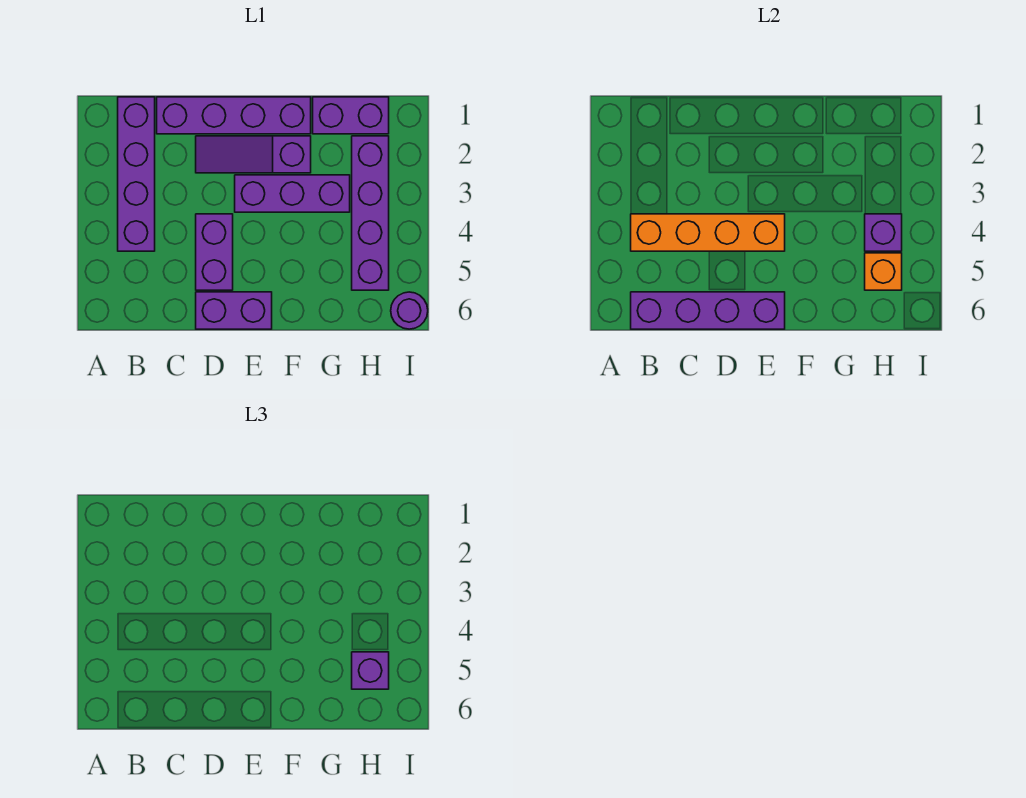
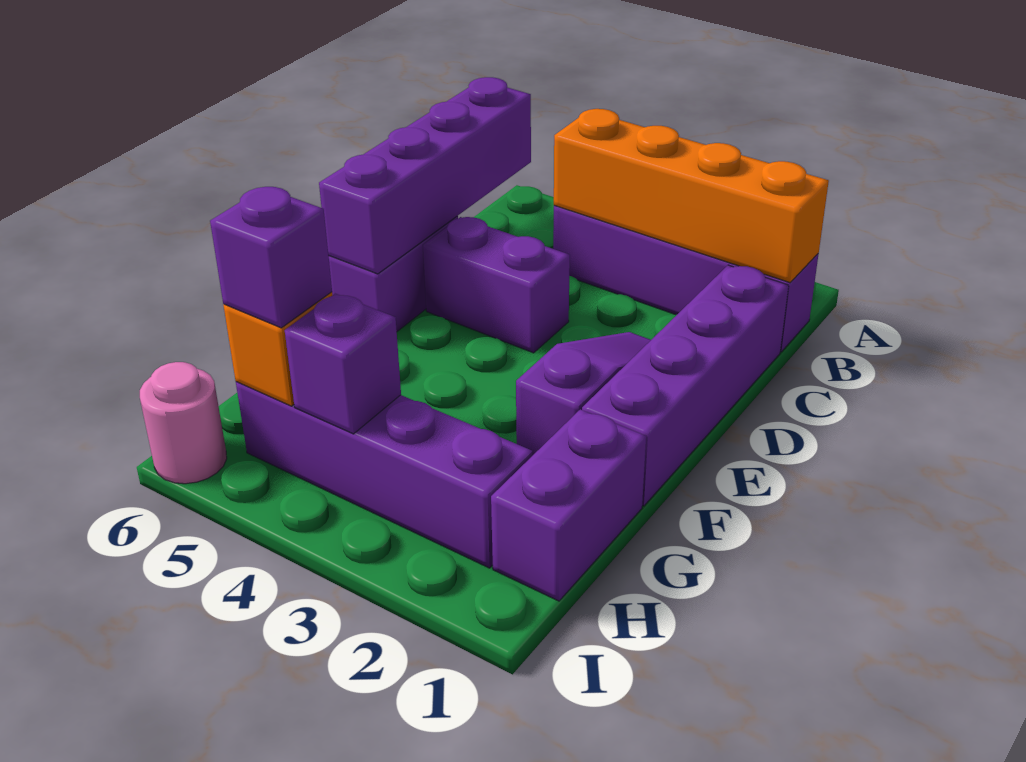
orange brick B4:E4 level 2 -> orange brick B1:B4 level 2
purple brick E3:G3 level 1 -> none
purple round brick I6 level 1 -> pink round brick I6 level 1

